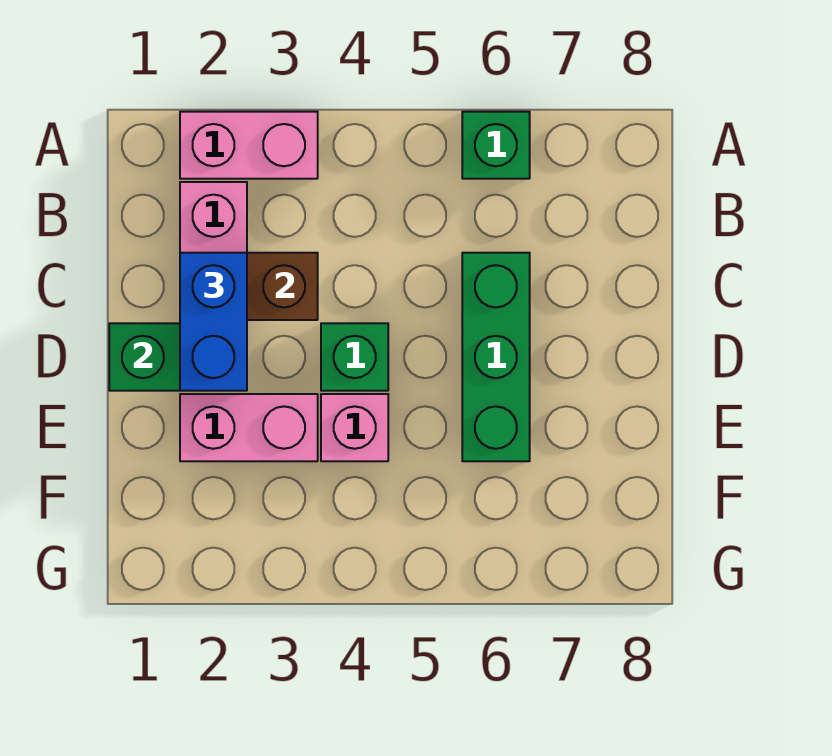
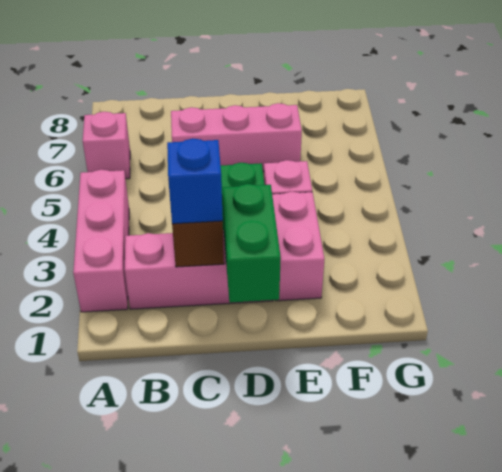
pink brick A2:A3 level 1 -> pink brick A2:A4 level 1
green brick A6 level 1 -> pink brick A6 level 1
blue brick C2:D2 level 3 -> blue brick C2 level 3
green brick C6:E6 level 1 -> pink brick C6:E6 level 1

